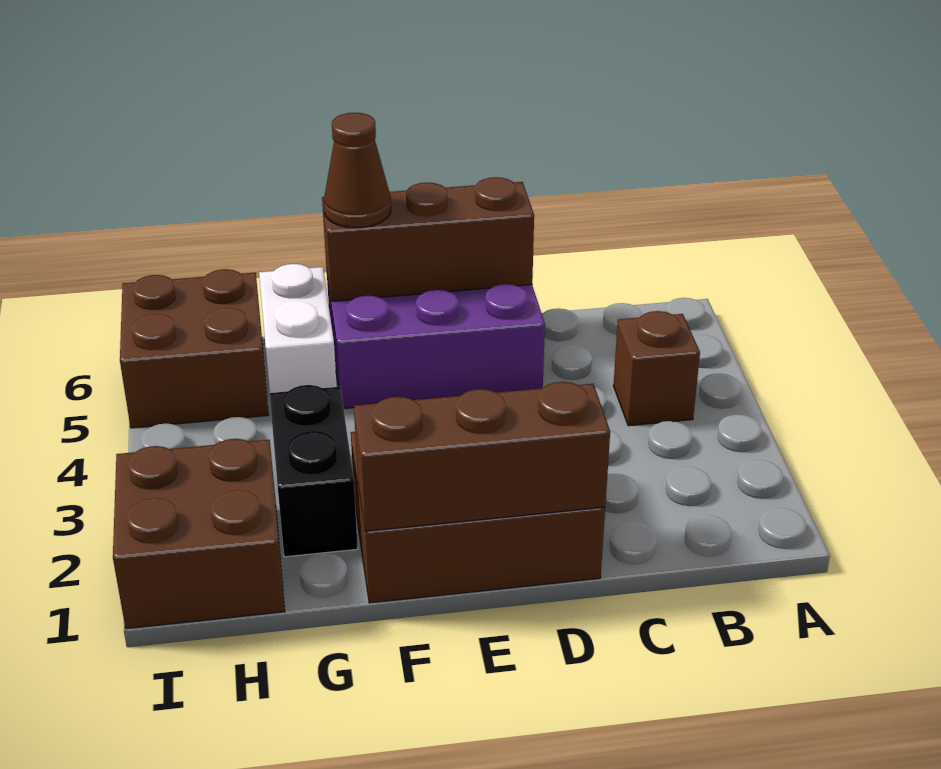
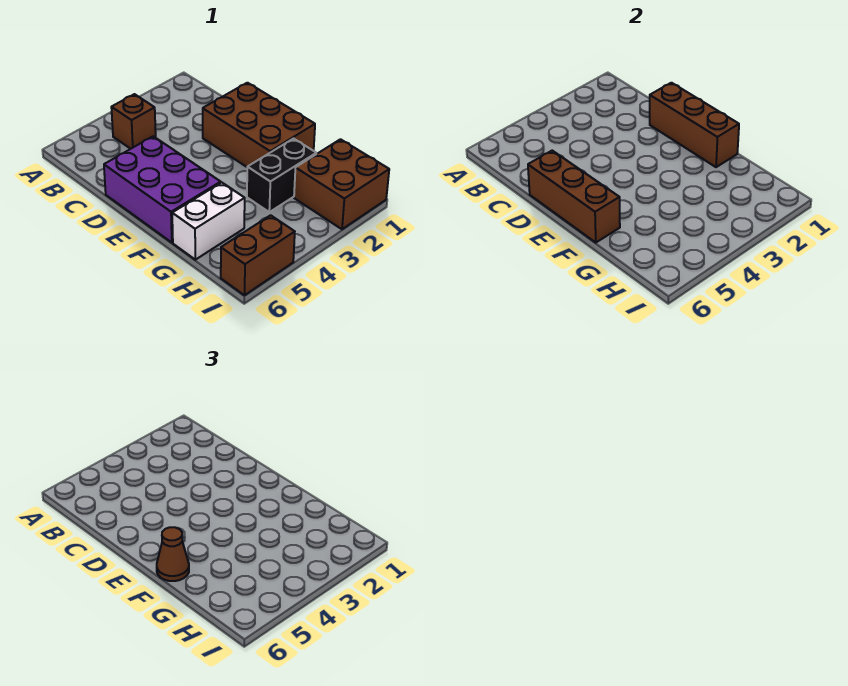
brown brick H5:I6 level 1 -> brown brick I5:I6 level 1

